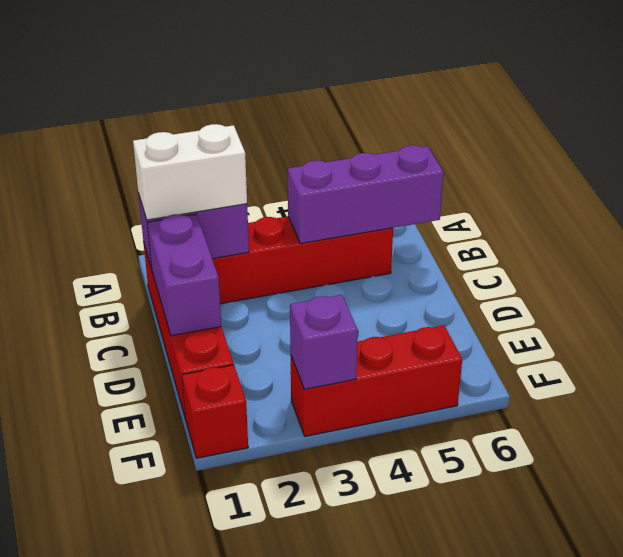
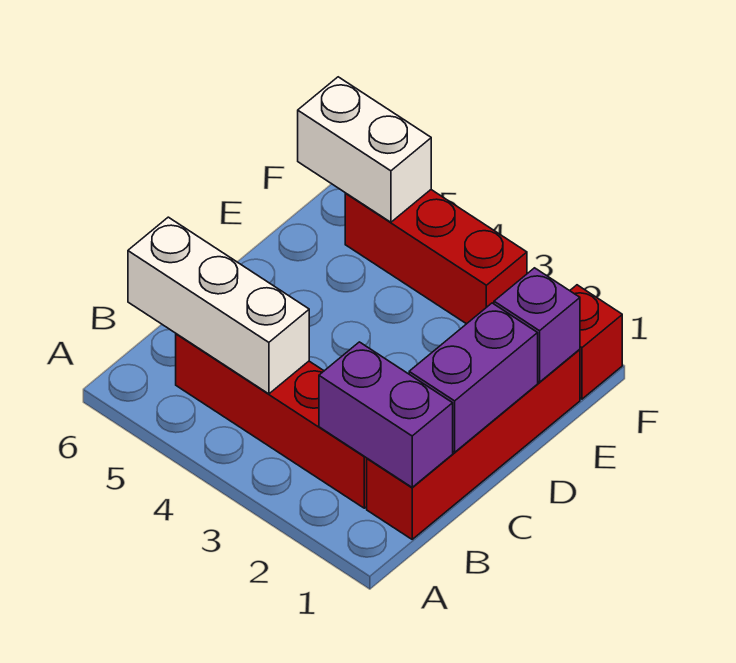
white brick B1:B2 level 3 -> white brick F5:F6 level 2
purple brick B4:B6 level 2 -> white brick B4:B6 level 2
purple brick F3 level 2 -> purple brick E1 level 2

